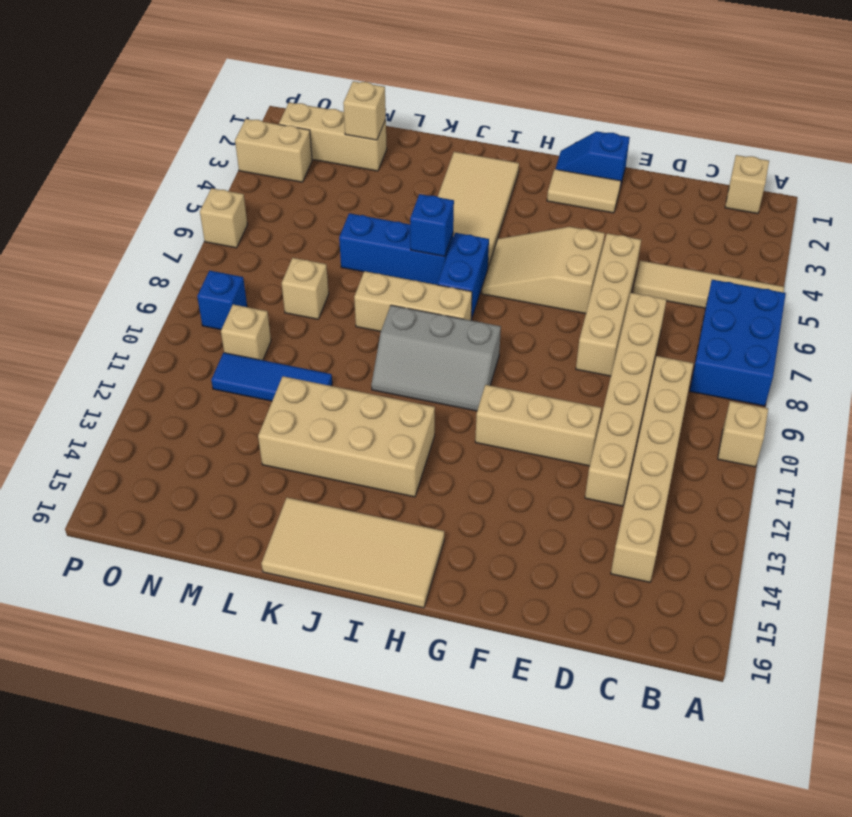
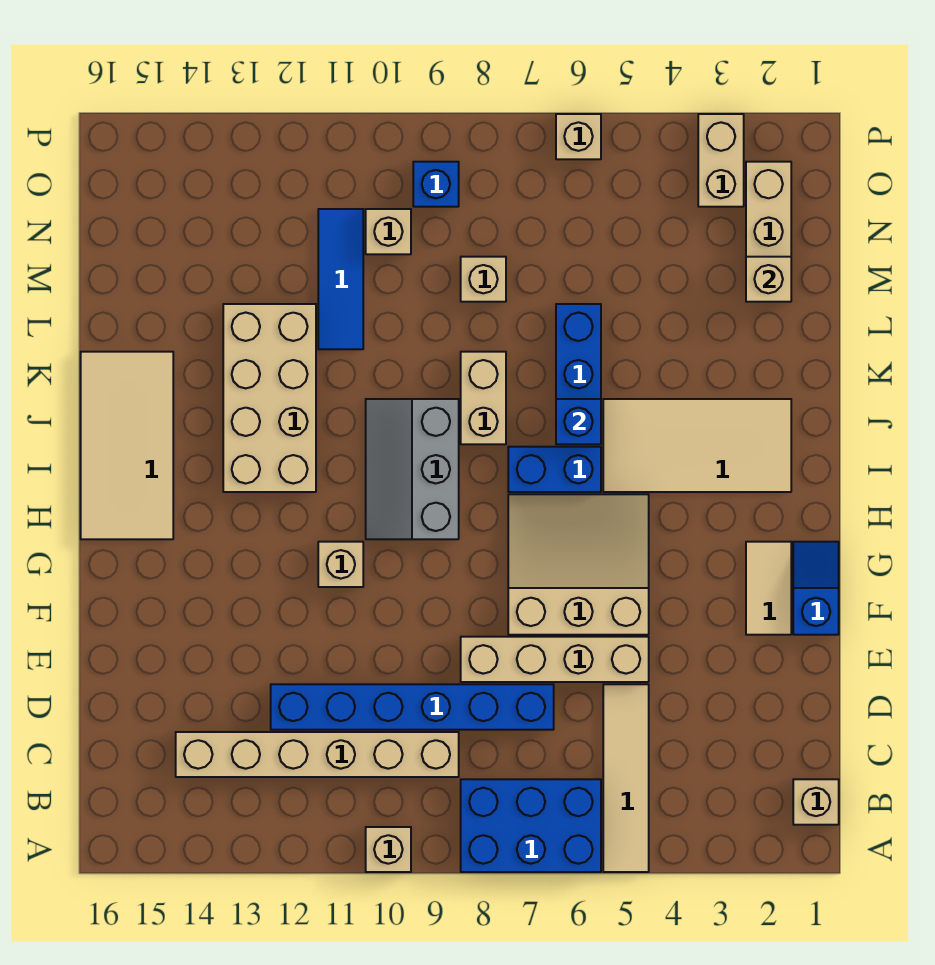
tan brick D7:D12 level 1 -> blue brick D7:D12 level 1
tan brick E11:G11 level 1 -> tan brick G11 level 1
tan slope F5:H6 level 1 top F -> tan slope F5:H7 level 1 top F
tan brick I8:K8 level 1 -> tan brick J8:K8 level 1

